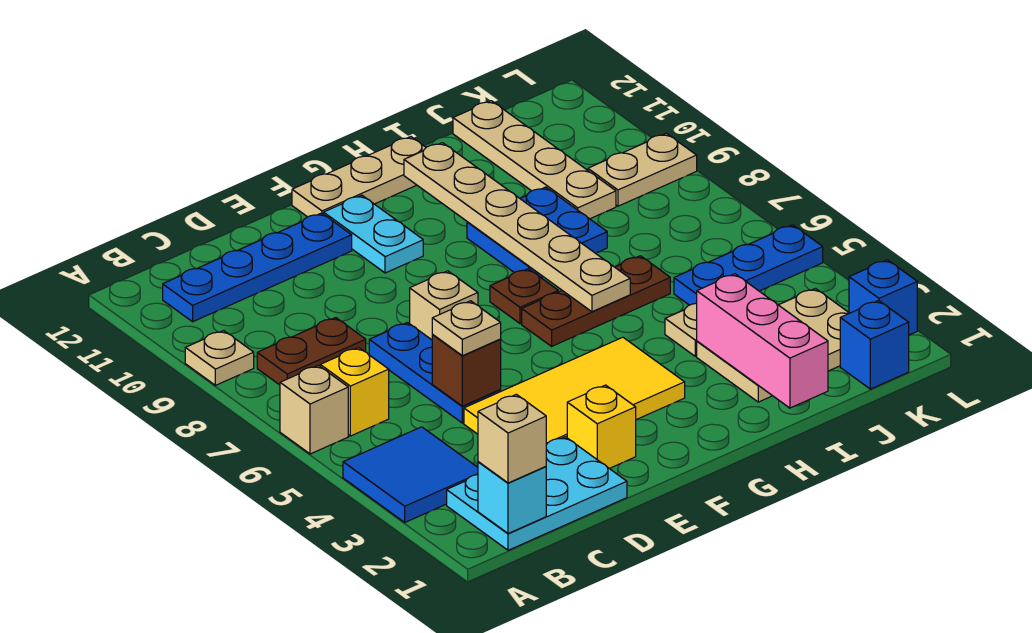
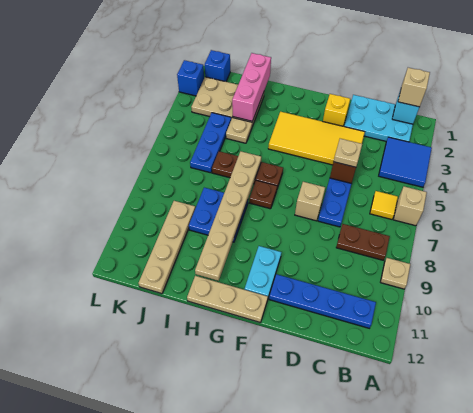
yellow brick B6 level 1 -> yellow tile B6 level 1
blue plate J5:L5 level 1 -> blue plate J4:J6 level 1
tan plate K9:L9 level 1 -> none

